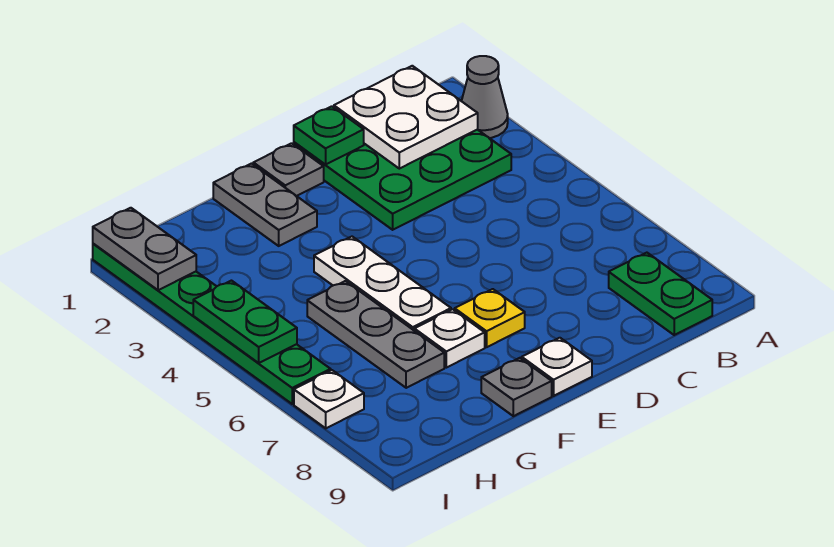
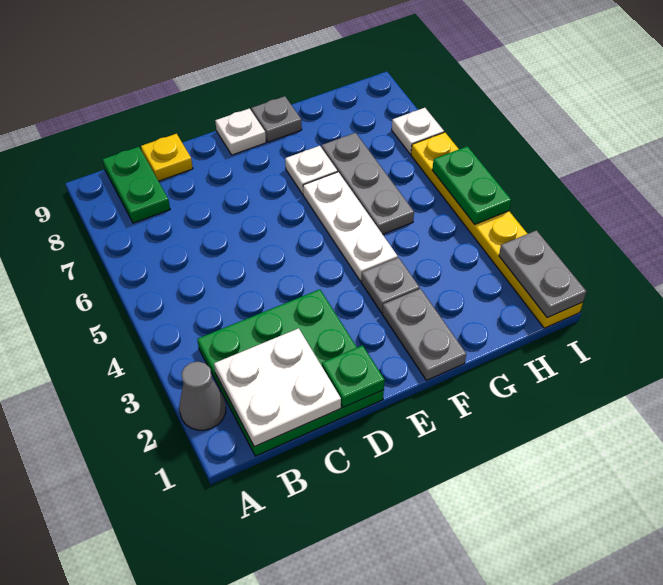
grey plate E1 level 1 -> grey plate F3 level 1
yellow plate E7 level 1 -> yellow plate C9 level 1
green plate I1:I6 level 1 -> yellow plate I1:I6 level 1

